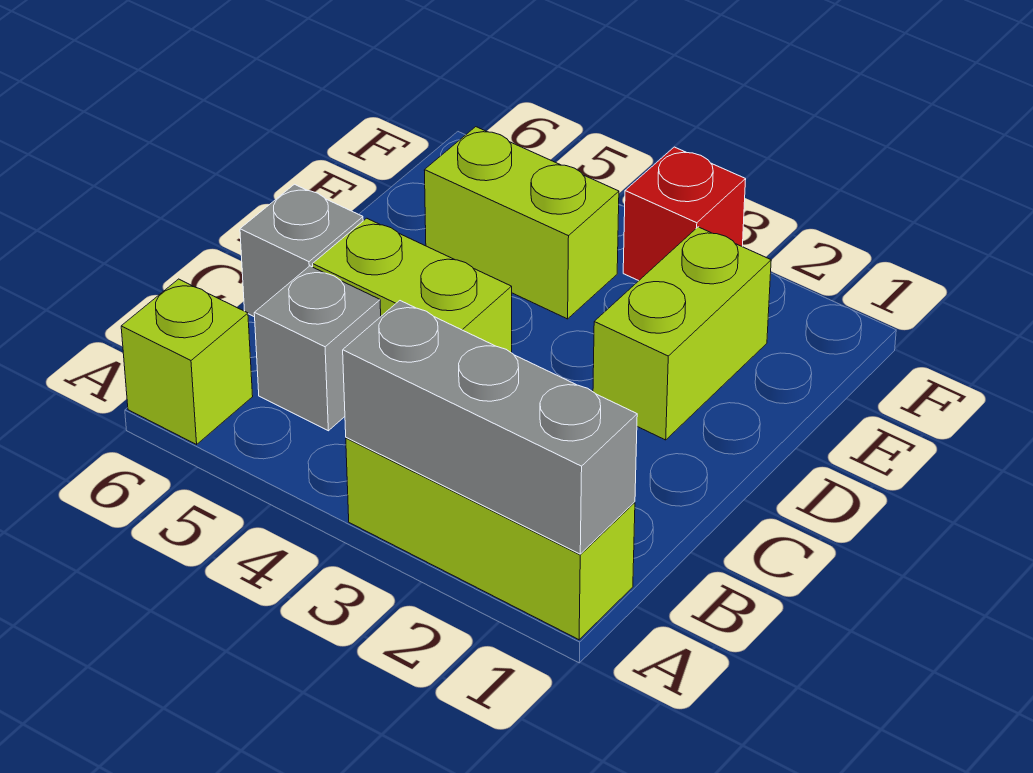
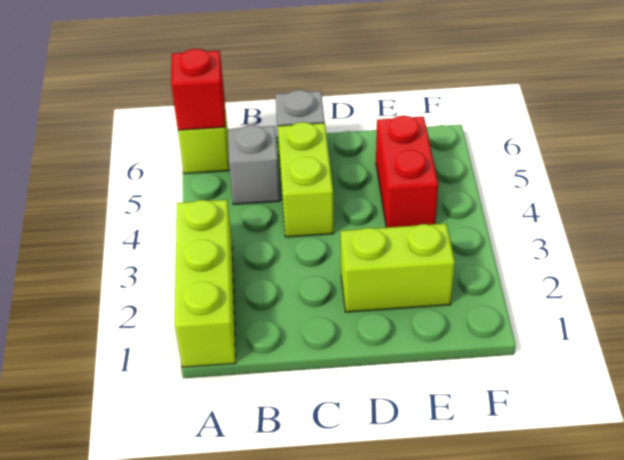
grey brick A1:A3 level 2 -> none
lime brick E4:E5 level 1 -> red brick E4:E5 level 1
red brick F3 level 1 -> red brick A6 level 2

